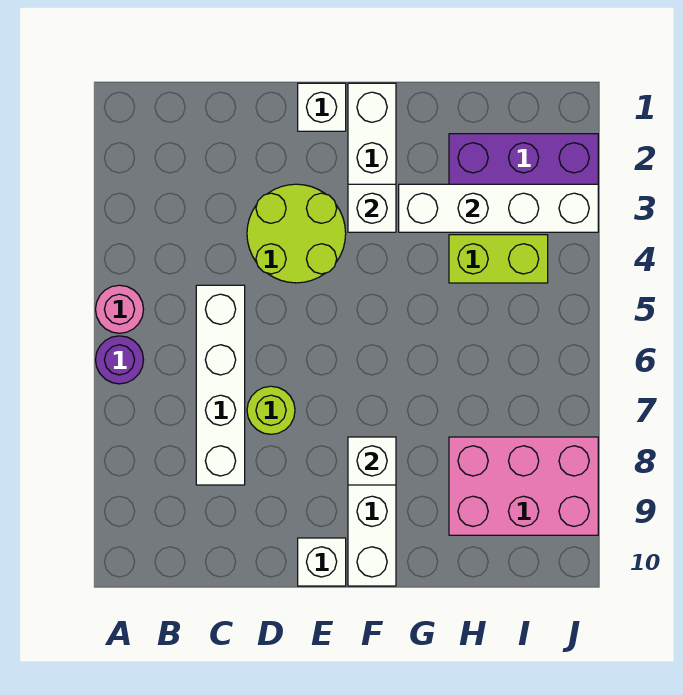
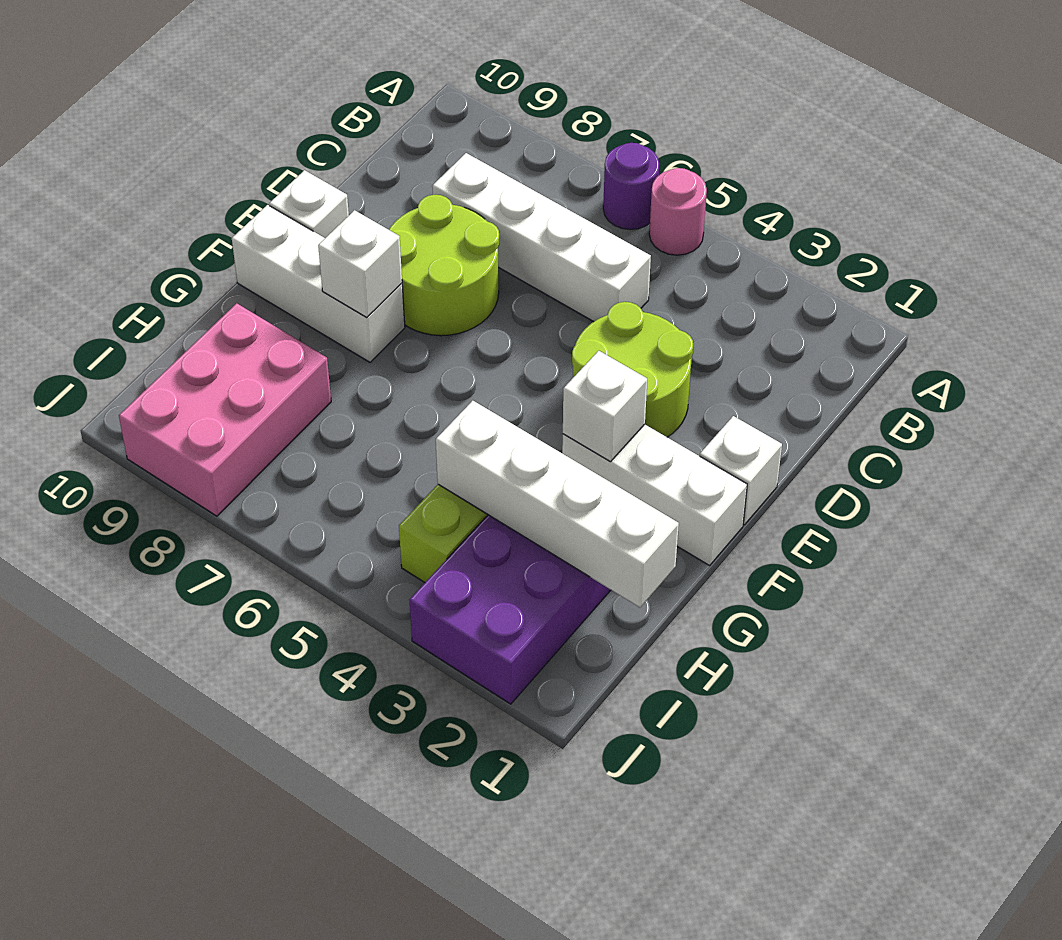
lime round brick D7 level 1 -> lime round brick D7:E8 level 1
white brick G3:J3 level 2 -> white brick H1:H4 level 2

